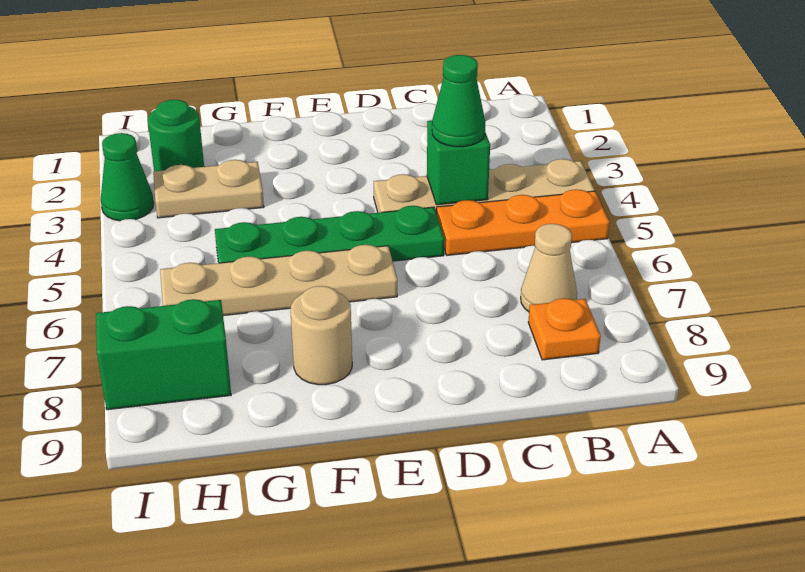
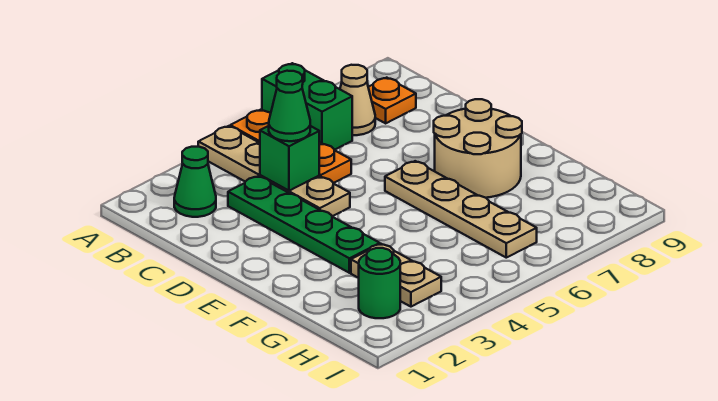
green plate D5:G5 level 1 -> green plate C3:F3 level 1
tan round brick F8 level 1 -> tan round brick E7:F8 level 1
green brick H8:I8 level 1 -> green brick A6:B6 level 1
green cone I3 level 1 -> green cone B2 level 1

